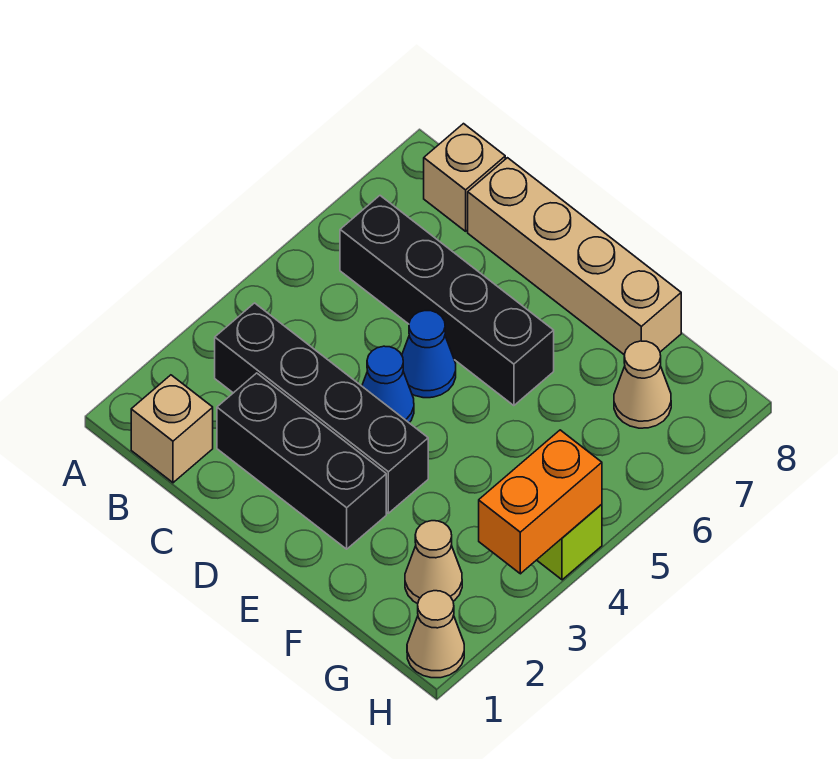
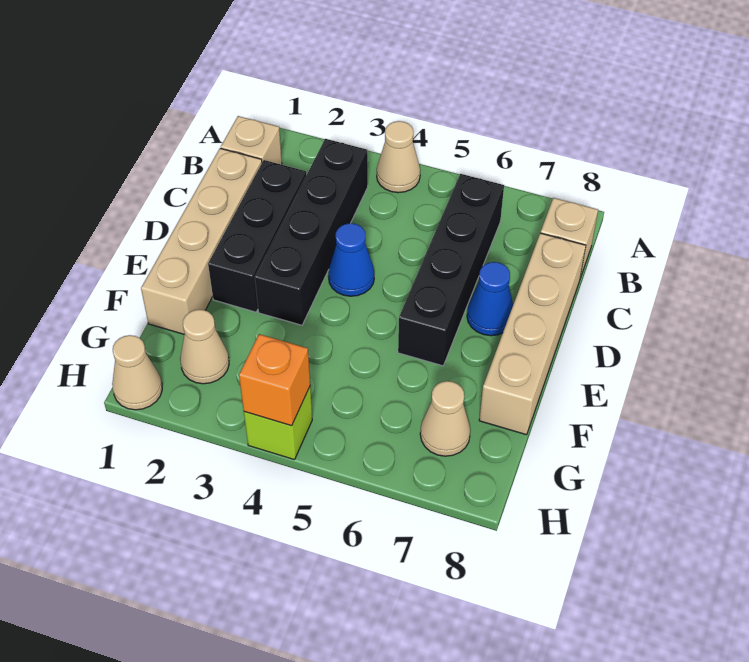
none -> tan cone A4 level 1
none -> tan brick C1:F1 level 1
blue cone D5 level 1 -> blue cone D7 level 1
orange brick H3:H4 level 2 -> orange brick H4 level 2

